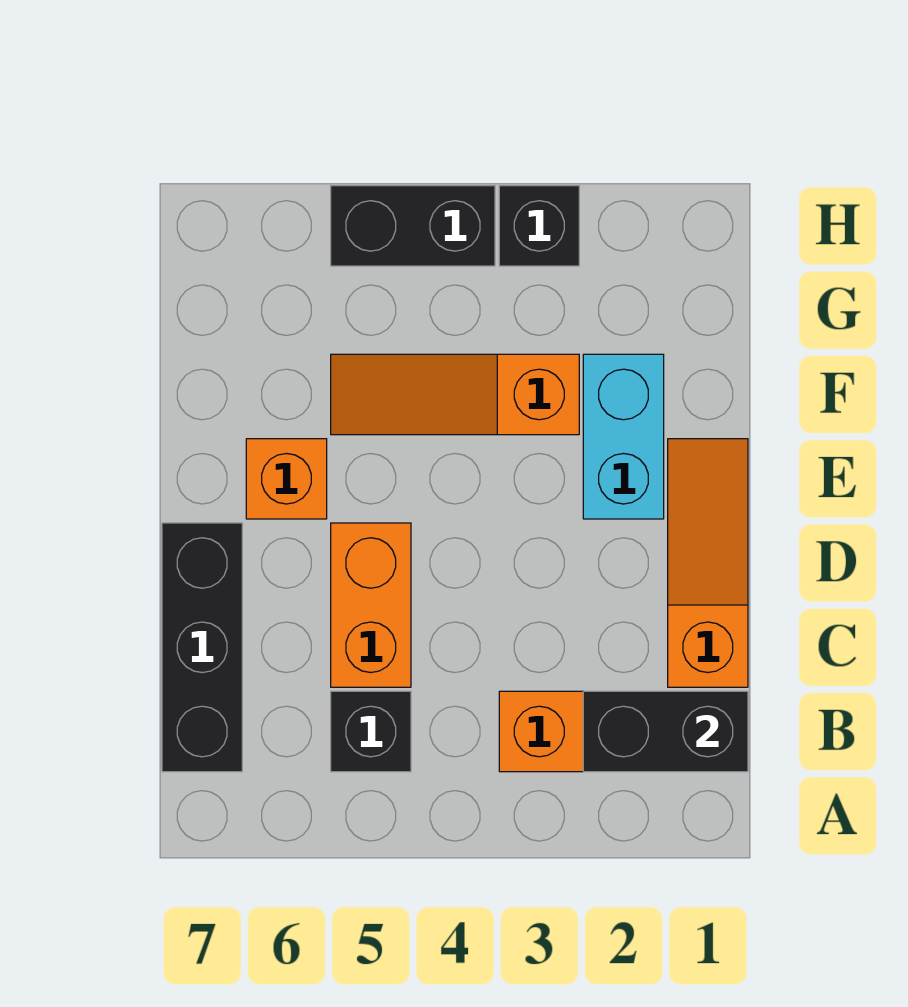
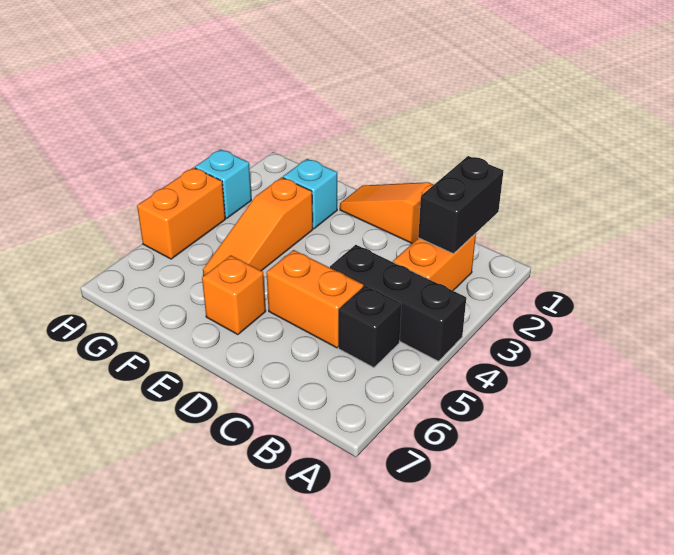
black brick B7:D7 level 1 -> black brick A4:C4 level 1
cyan brick E2:F2 level 1 -> cyan brick F2 level 1
black brick H3 level 1 -> cyan brick H3 level 1
black brick H4:H5 level 1 -> orange brick H4:H5 level 1

